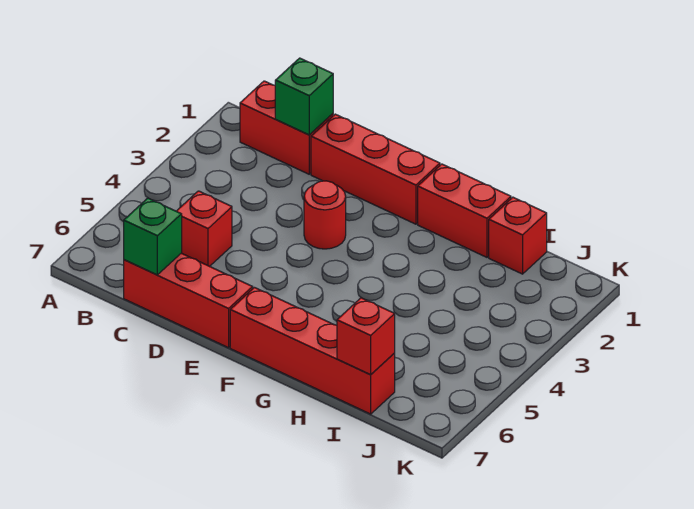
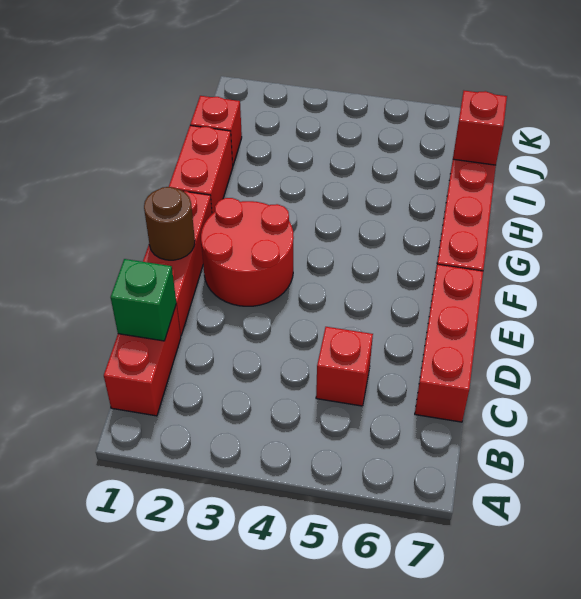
green brick C7 level 2 -> none
none -> brown round brick E1 level 2
red round brick E3 level 1 -> red round brick E2:F3 level 1

